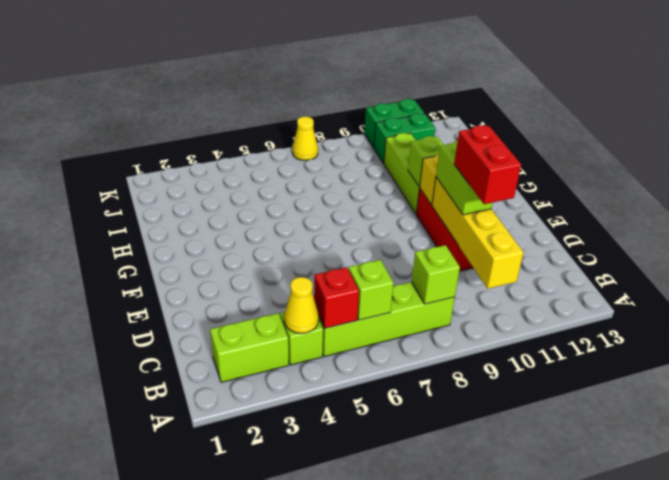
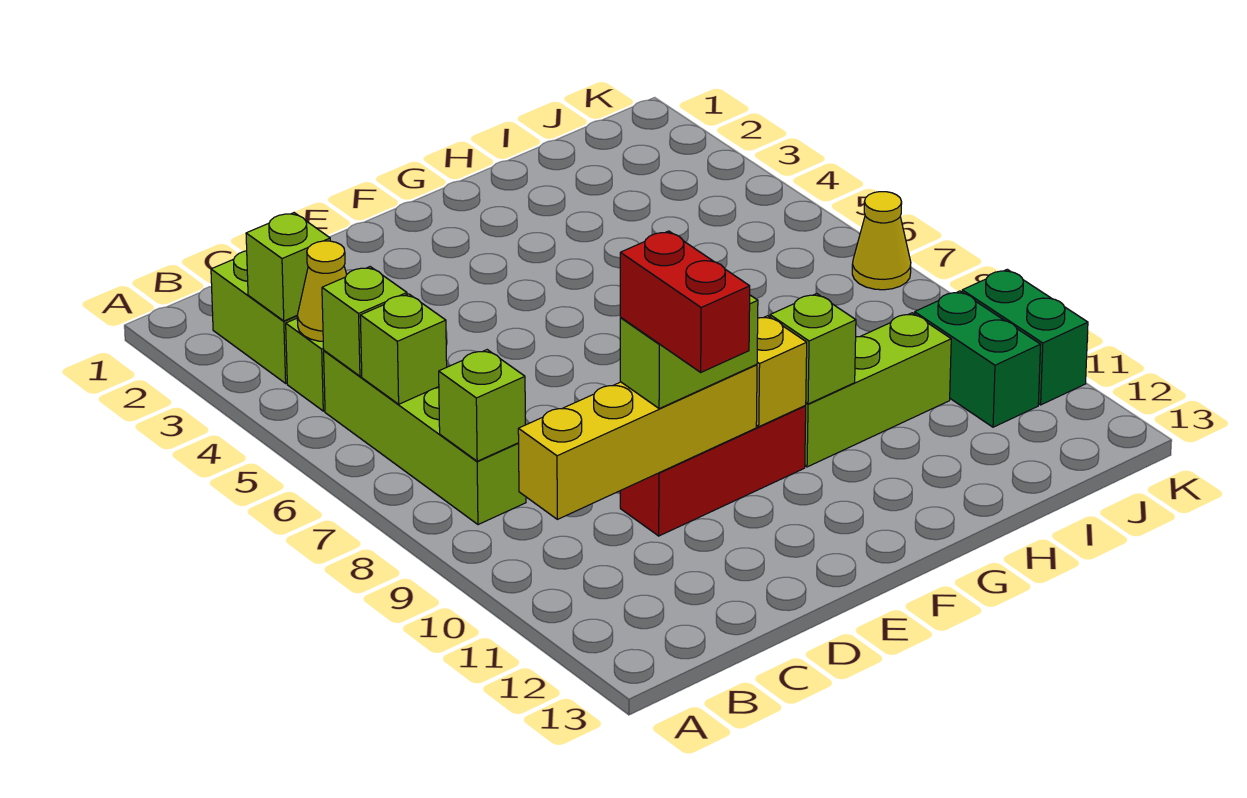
none -> lime brick B3 level 2
red brick B5 level 2 -> lime brick B5 level 2
red brick C10:D10 level 4 -> red brick D10:D11 level 4

